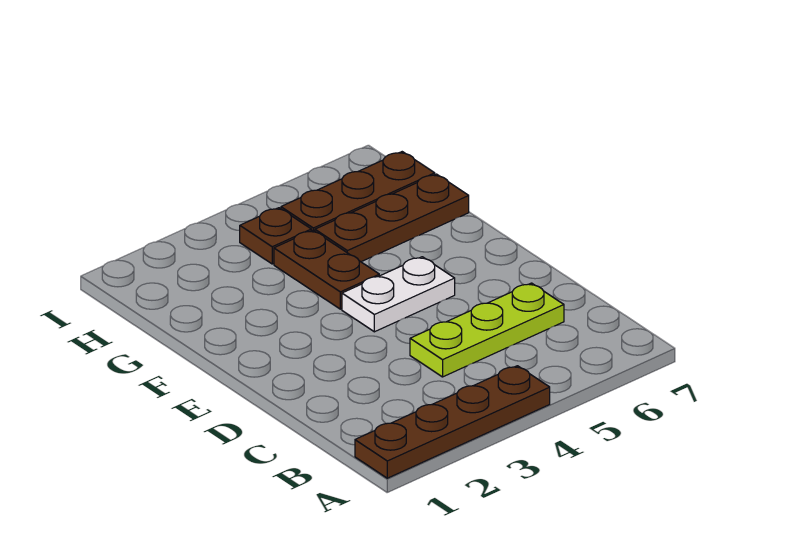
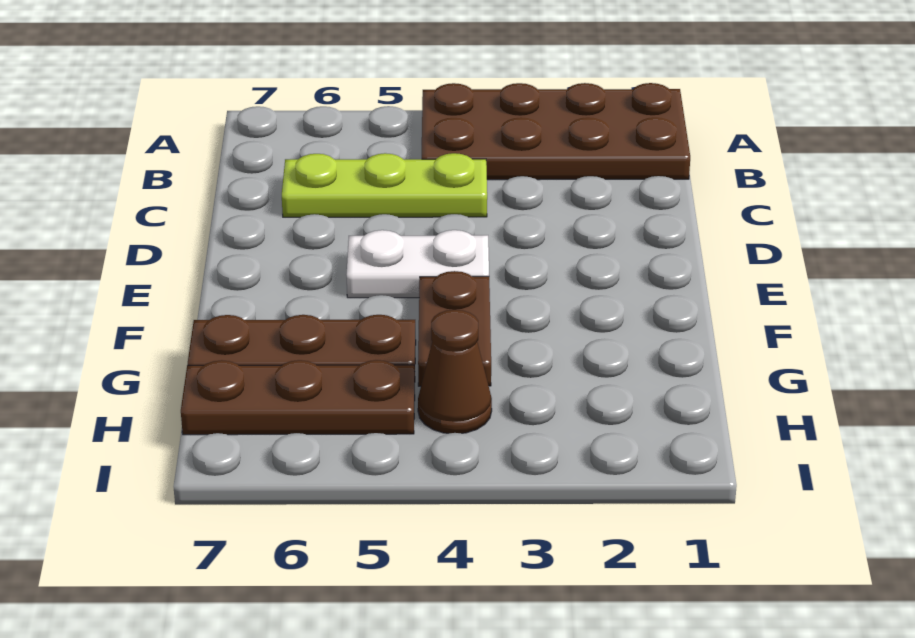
brown plate A1:A4 level 1 -> brown plate A1:B4 level 1
brown plate H4 level 1 -> brown cone H4 level 1

